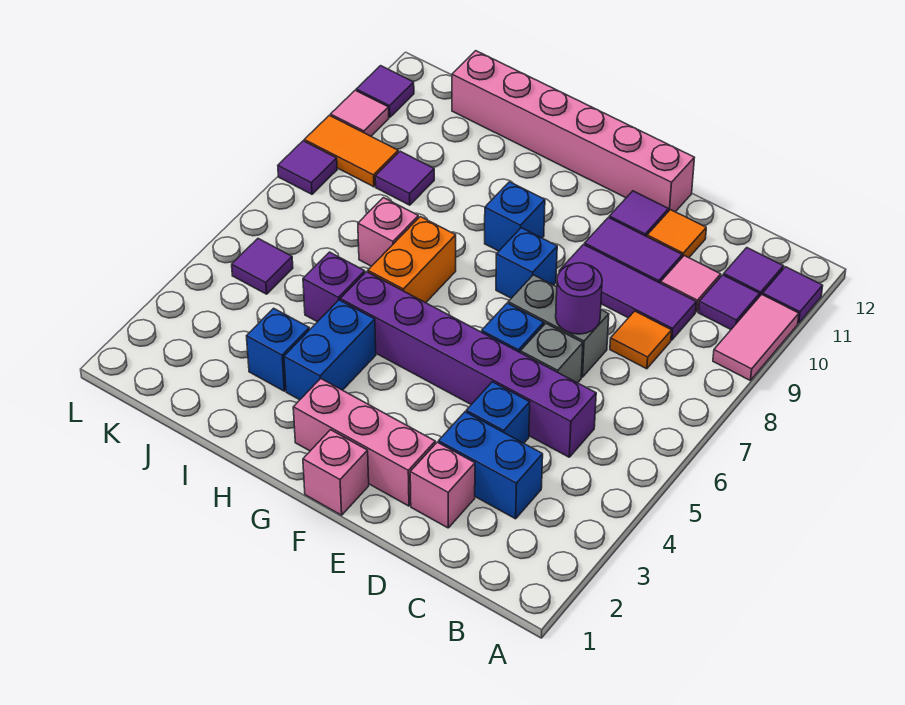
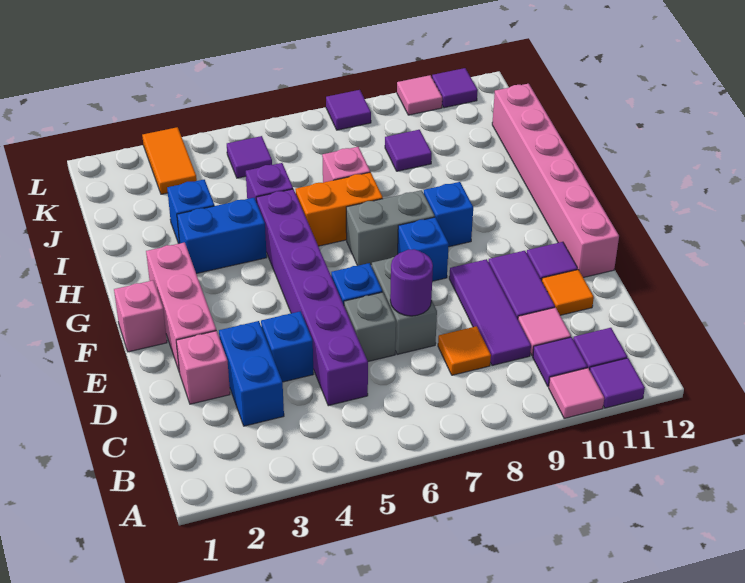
pink tile A9:A10 level 1 -> pink tile A10 level 1
none -> grey brick G7:G8 level 1
orange tile K9:L9 level 1 -> orange tile K3:L3 level 1

